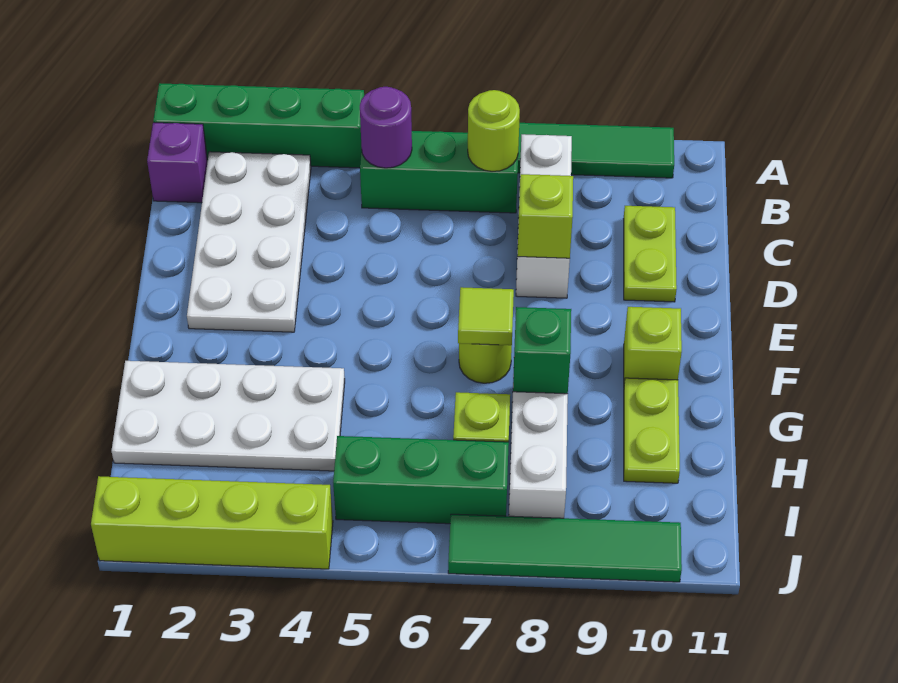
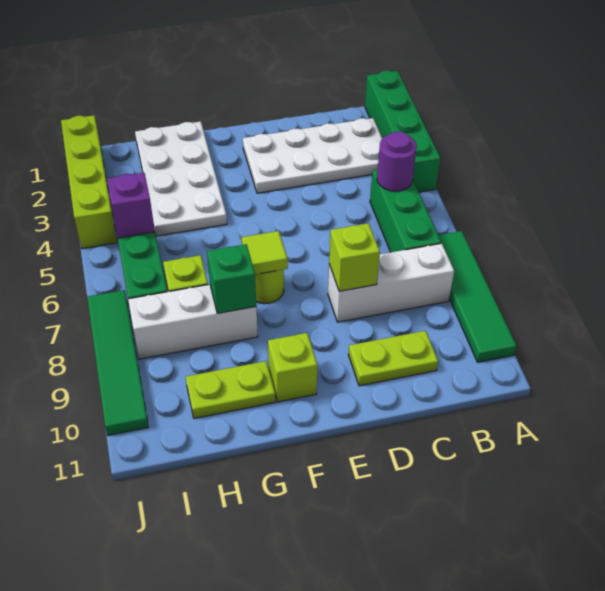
purple brick B1 level 1 -> purple brick I5 level 2
lime round brick B7 level 2 -> none

